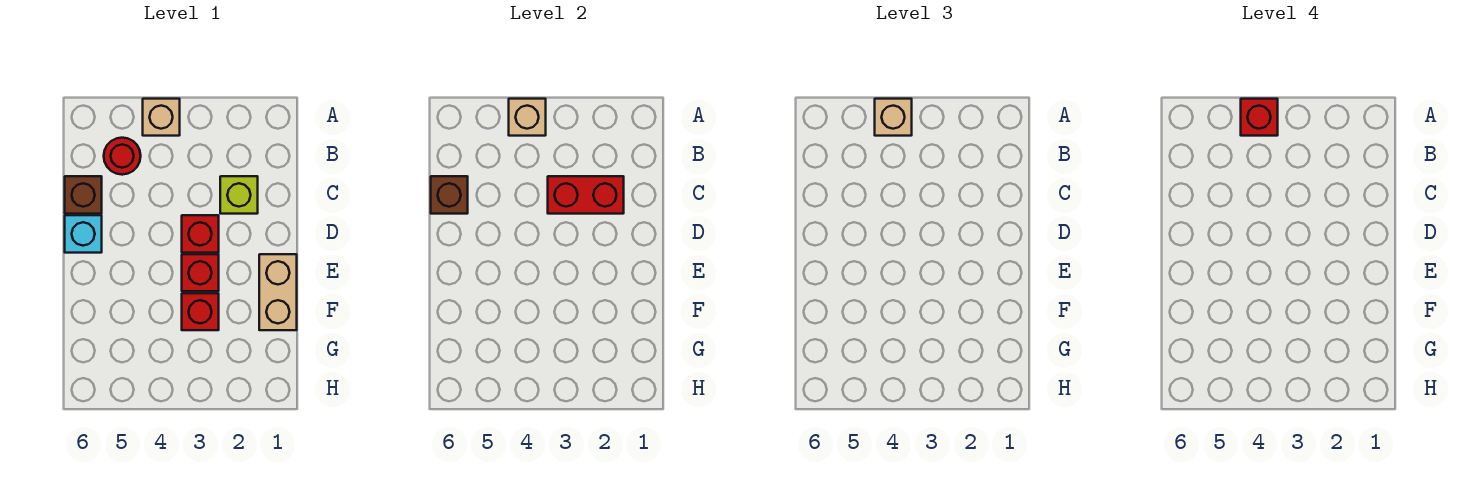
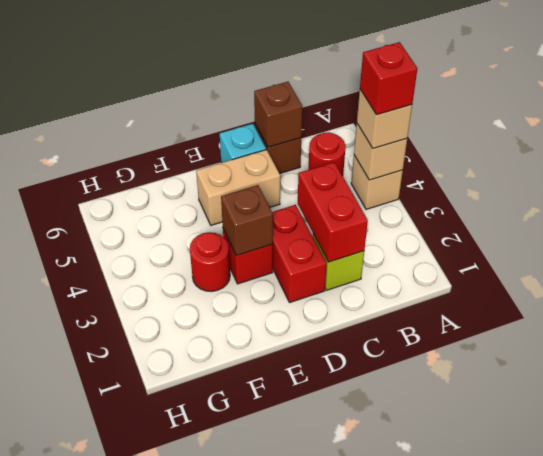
red brick D3 level 1 -> red brick D2:D3 level 1
tan brick E1:F1 level 1 -> tan brick D5:E5 level 1
none -> brown brick E3 level 2
red brick F3 level 1 -> red round brick F3 level 1

